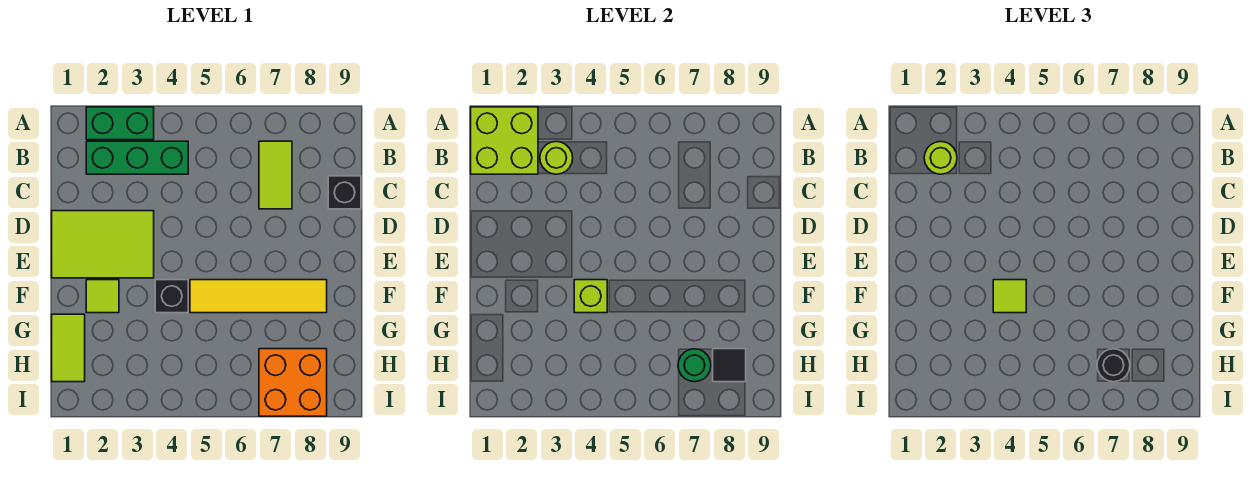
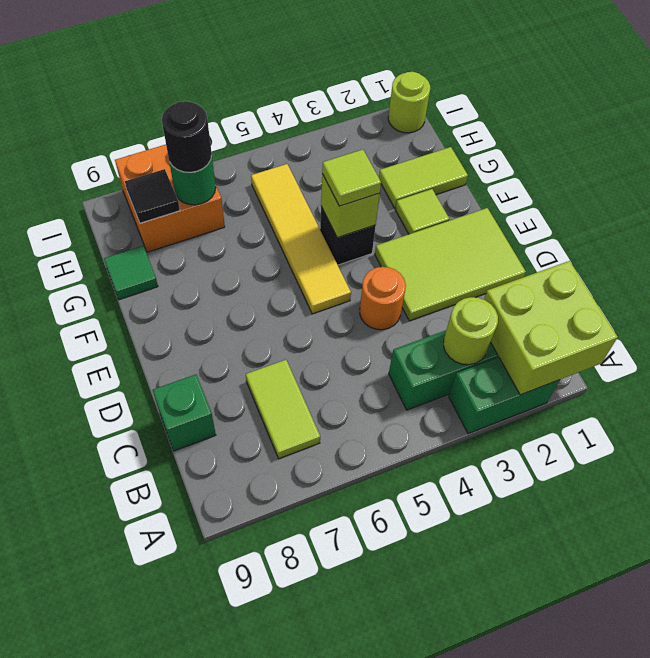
lime round brick B2 level 3 -> lime round brick I1 level 1
black brick C9 level 1 -> green brick C9 level 1
none -> orange round brick D4 level 1
yellow tile F5:F8 level 1 -> yellow tile E5:H5 level 1
lime tile G1:H1 level 1 -> lime tile G1:G2 level 1
none -> green tile G9 level 1

